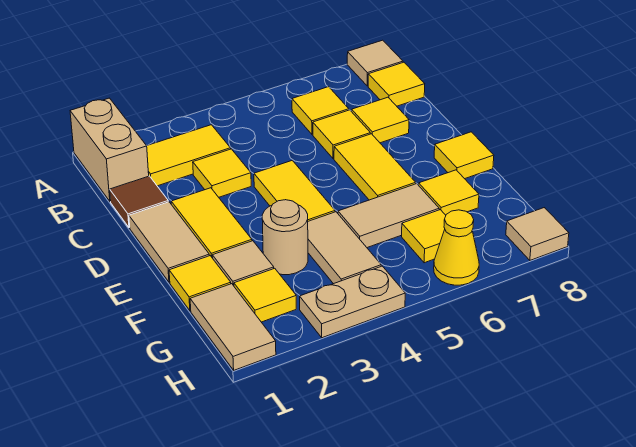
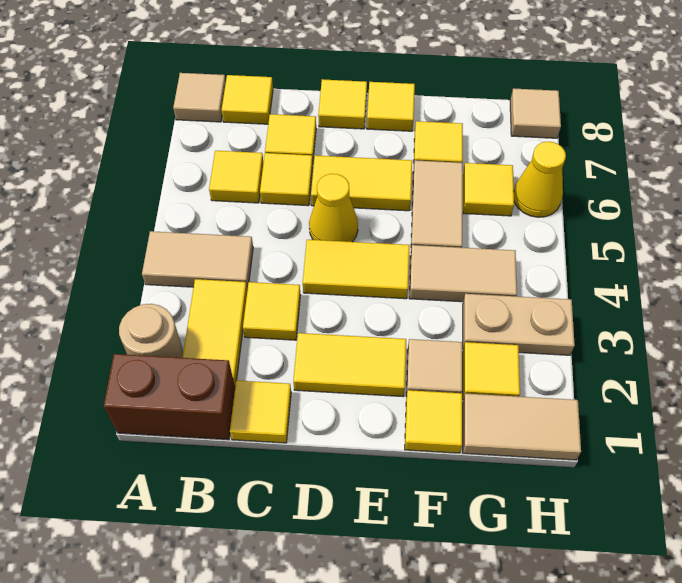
tan brick A1:B1 level 1 -> brown brick A1:B1 level 1
brown tile C1 level 1 -> yellow tile C1 level 1
tan tile D1:E1 level 1 -> tan tile A4:B4 level 1
none -> yellow cone D5 level 1
none -> yellow tile D8 level 1
tan round brick F3 level 1 -> tan round brick A2 level 1
tan plate H3:H4 level 1 -> tan plate G3:H3 level 1

